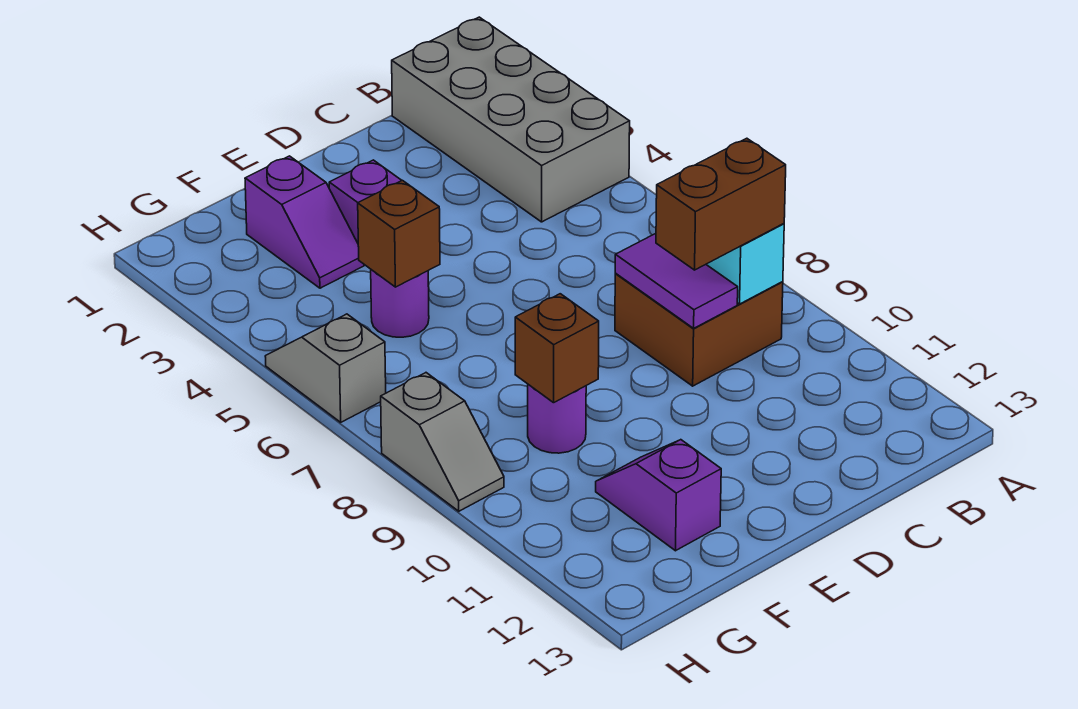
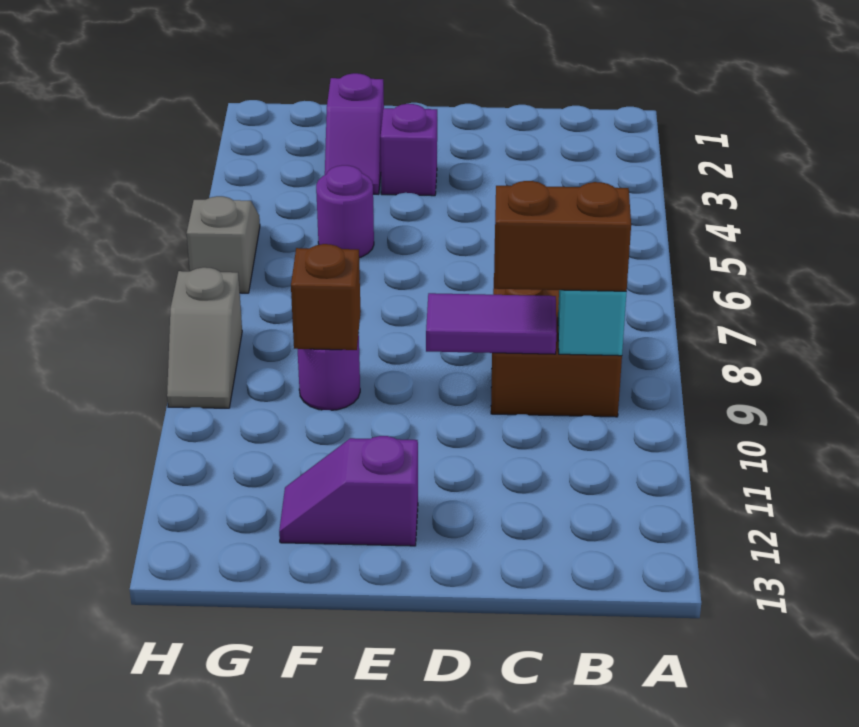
grey brick A1:B4 level 1 -> none
purple tile C8:C9 level 2 -> purple tile C9:D9 level 2
brown brick F5 level 2 -> none
purple slope F11:F12 level 1 top 12 -> purple slope E12:F12 level 1 top E

